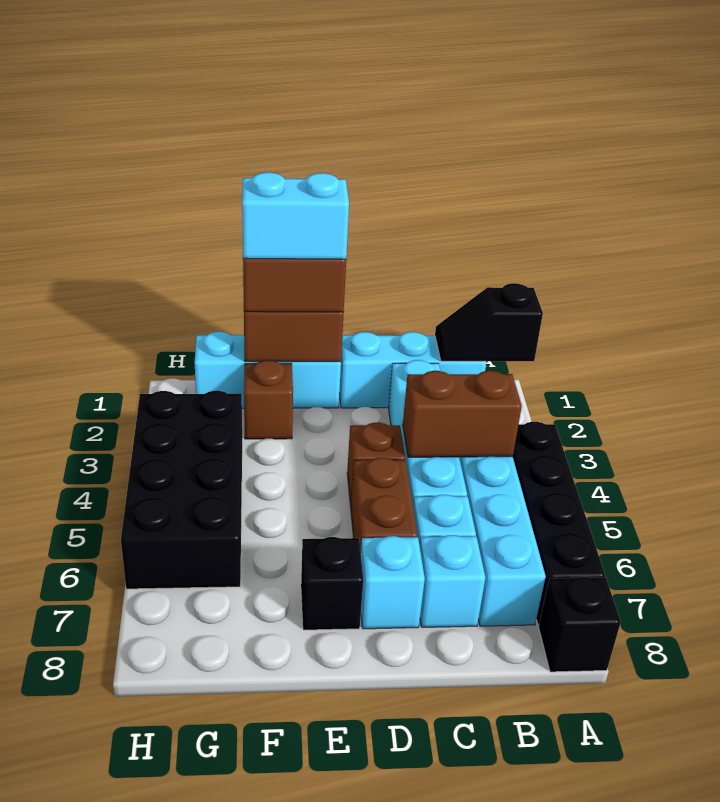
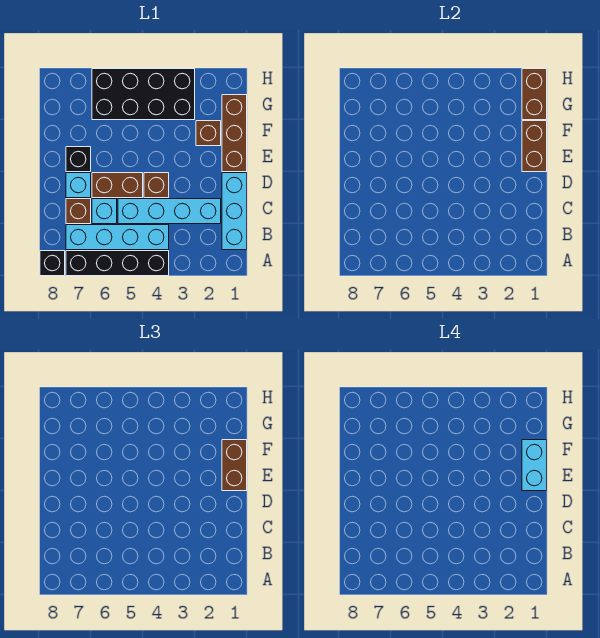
black slope A1:B1 level 2 top A -> none
brown brick B4:C4 level 2 -> brown brick G1:H1 level 2
cyan brick C7 level 1 -> brown brick C7 level 1
cyan brick E1:G1 level 1 -> brown brick E1:G1 level 1

